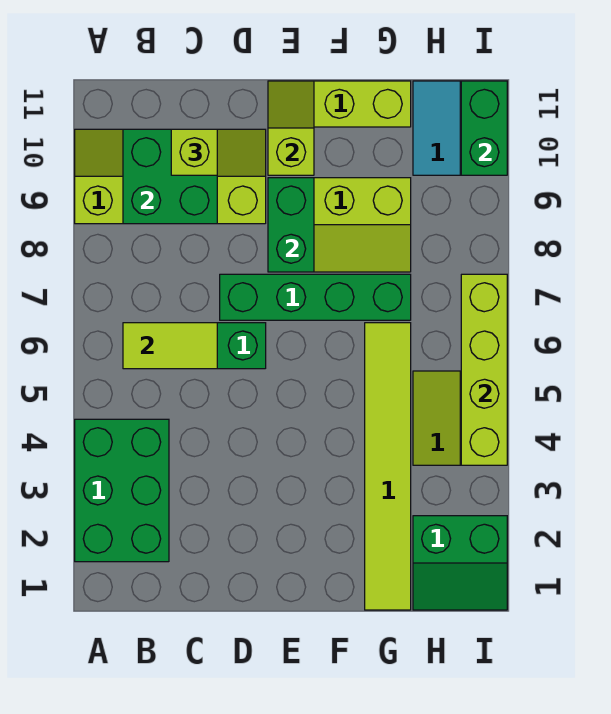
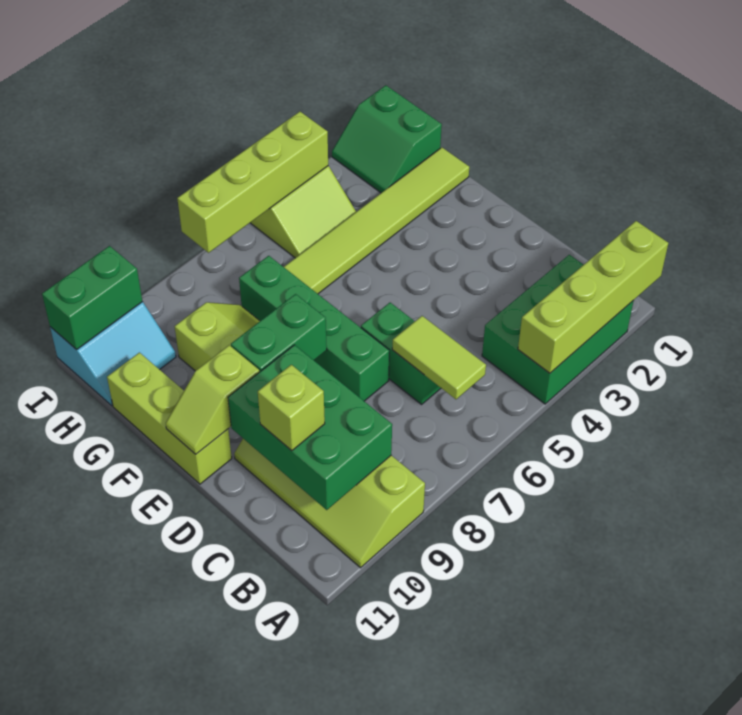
none -> lime brick A1:A4 level 2
green brick B9:C10 level 2 -> green brick B9:D10 level 2
green slope H1:I2 level 1 top 2 -> green slope H1:I2 level 1 top 1

